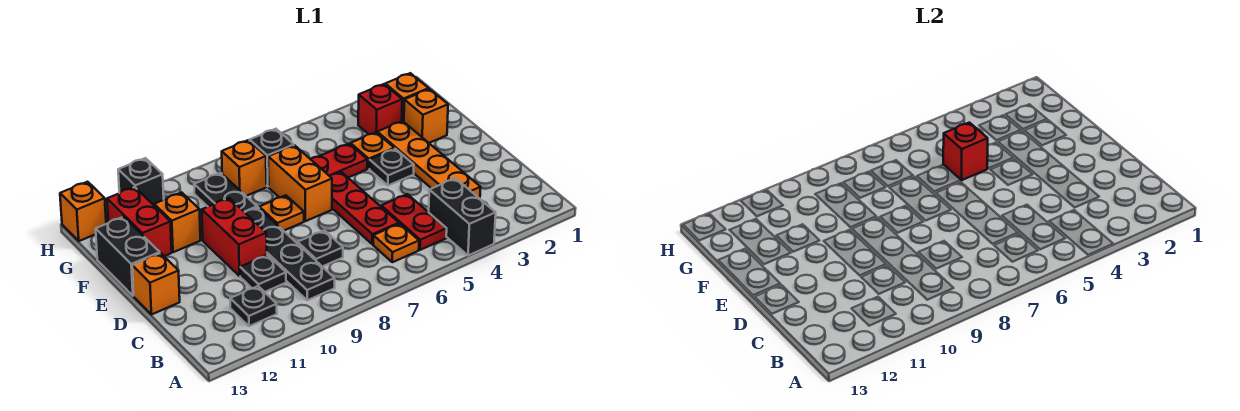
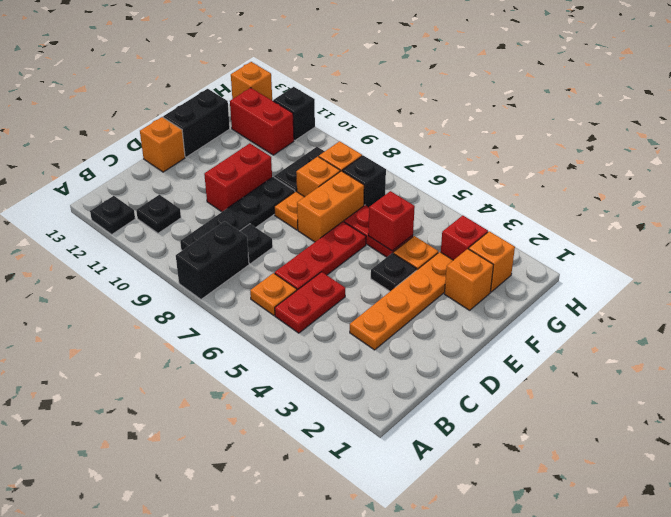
black brick A4:B4 level 1 -> black brick A8:B8 level 1
black plate C10 level 1 -> black plate A12 level 1
orange brick F11 level 1 -> orange brick F8 level 1
red brick F12:G12 level 1 -> red brick G11:G12 level 1

